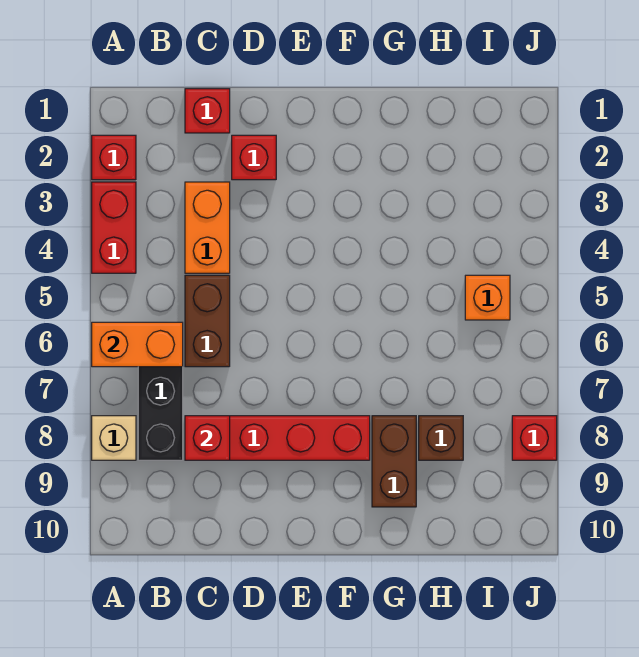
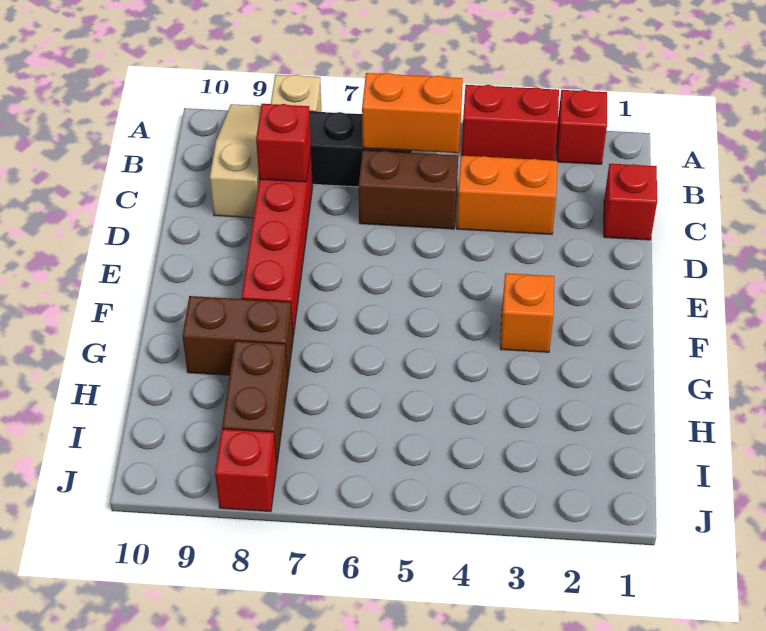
orange brick A6:B6 level 2 -> orange brick B5:B6 level 2
none -> tan slope A9:C9 level 1 top C
red brick D2 level 1 -> none
brown brick H8 level 1 -> brown brick H8:I8 level 1
orange brick I5 level 1 -> orange brick F3 level 1

